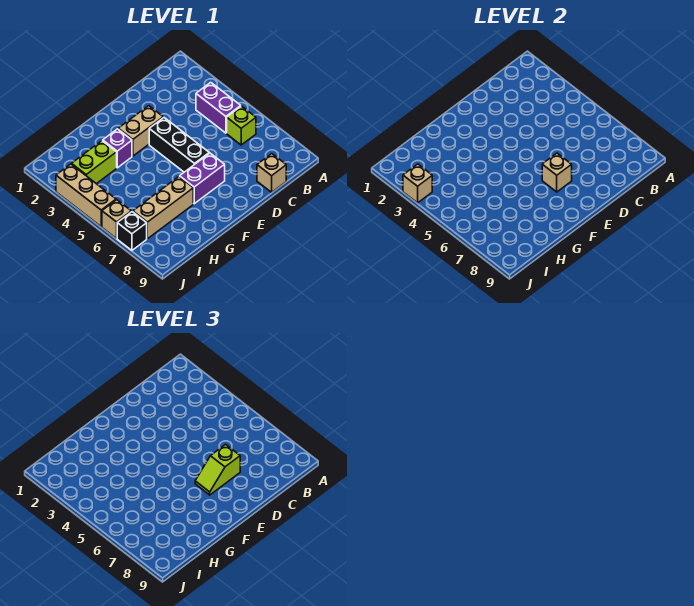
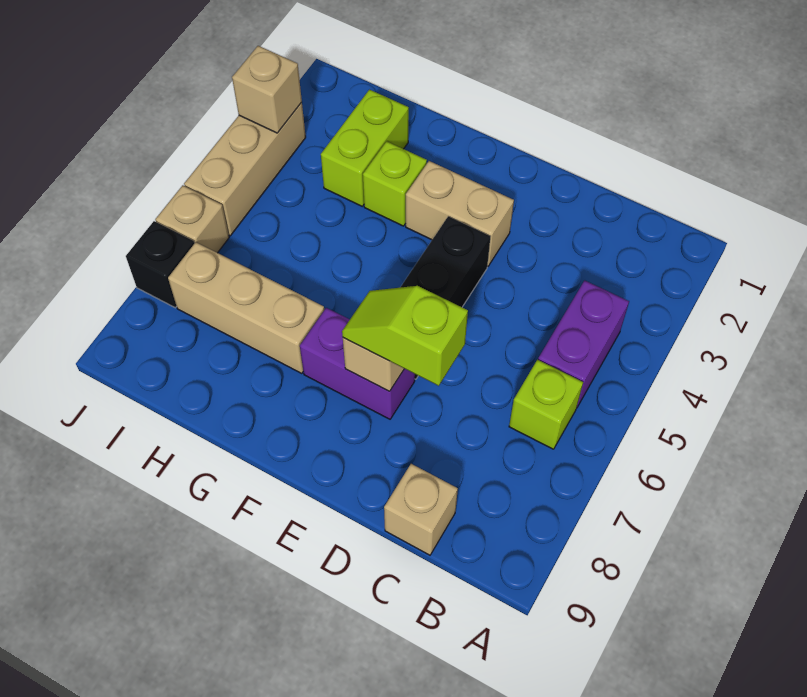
purple brick G3 level 1 -> lime brick G3 level 1
lime brick H3:I3 level 1 -> lime brick H2:H3 level 1

